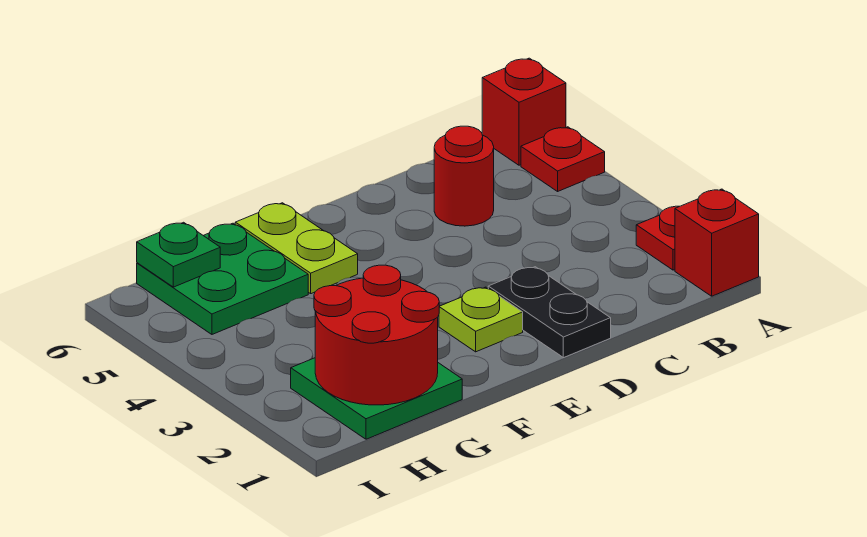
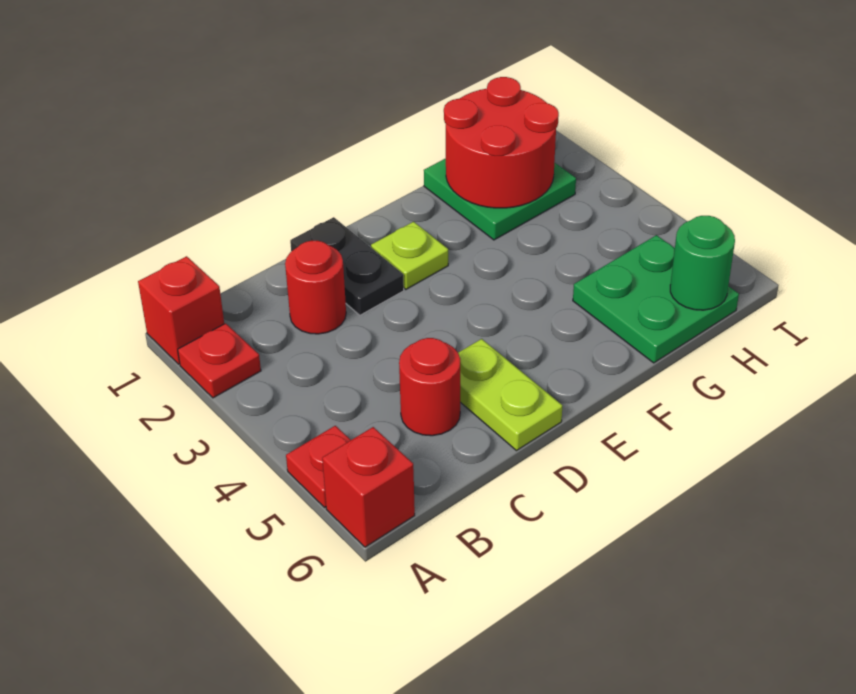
none -> red round brick C2 level 1
lime plate F5:F6 level 1 -> lime plate D5:D6 level 1
green plate H6 level 2 -> green round brick H6 level 2

